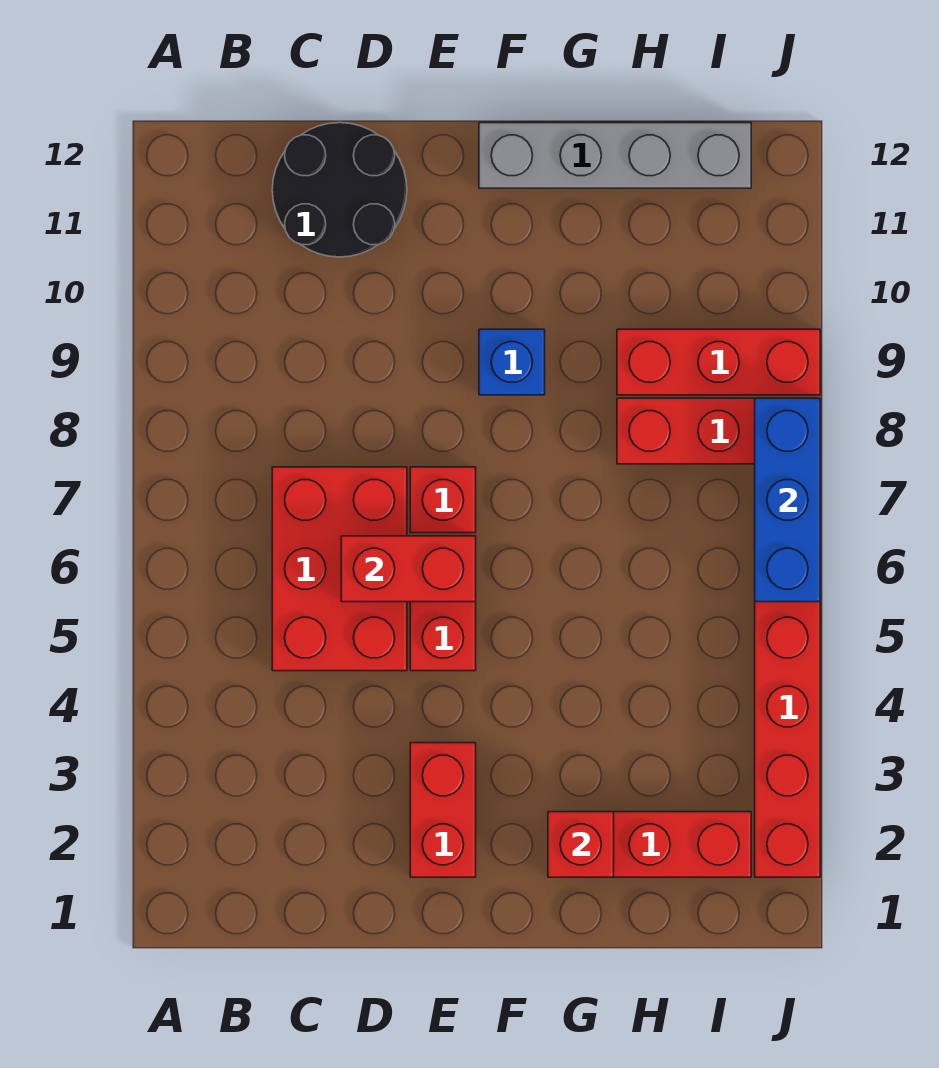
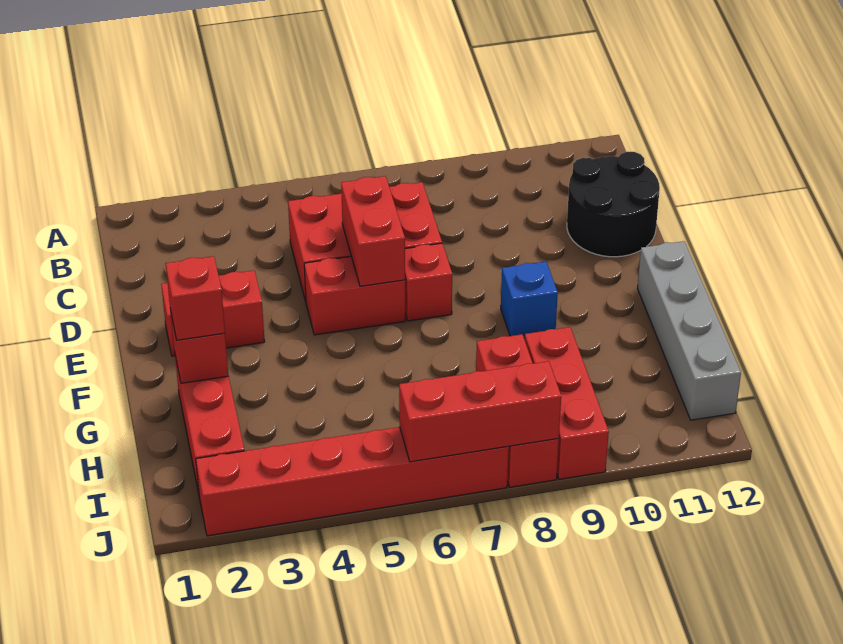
none -> red brick G2 level 3
blue brick J6:J8 level 2 -> red brick J6:J8 level 2

